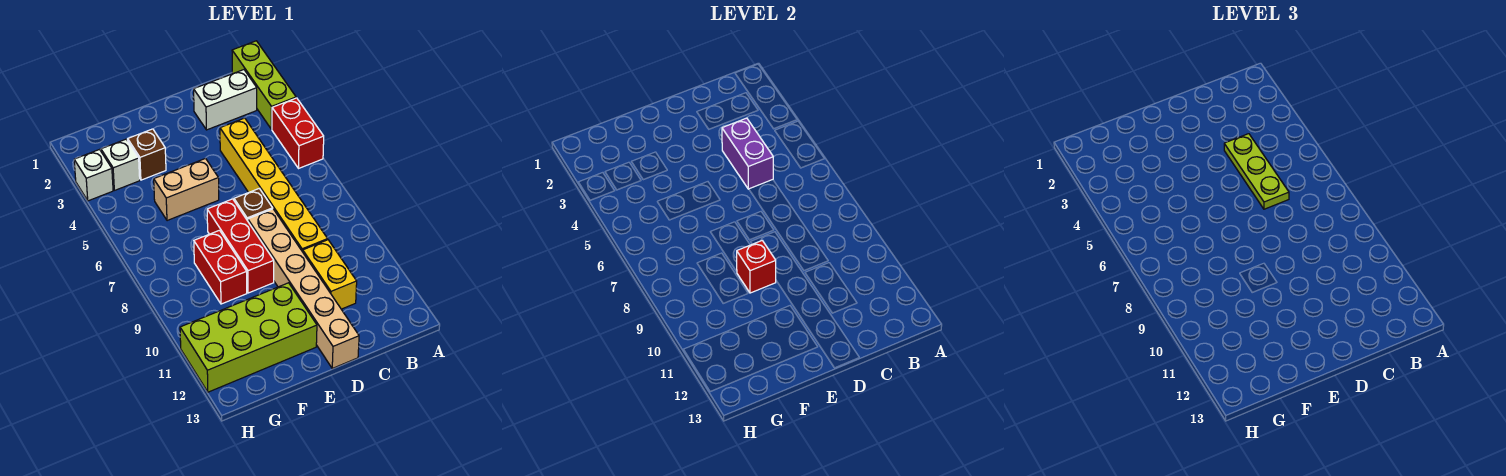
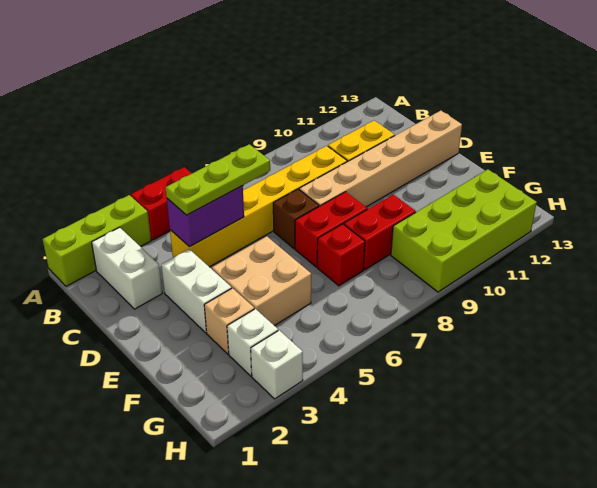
none -> white brick D3:E3 level 1
tan brick E5:F5 level 1 -> tan brick E4:F5 level 1
red brick E7:E9 level 1 -> red brick E7:E8 level 1
red brick E9 level 2 -> red brick F7 level 1
lime brick E11:H12 level 1 -> lime brick G9:H12 level 1
brown brick F3 level 1 -> tan brick F3 level 1

